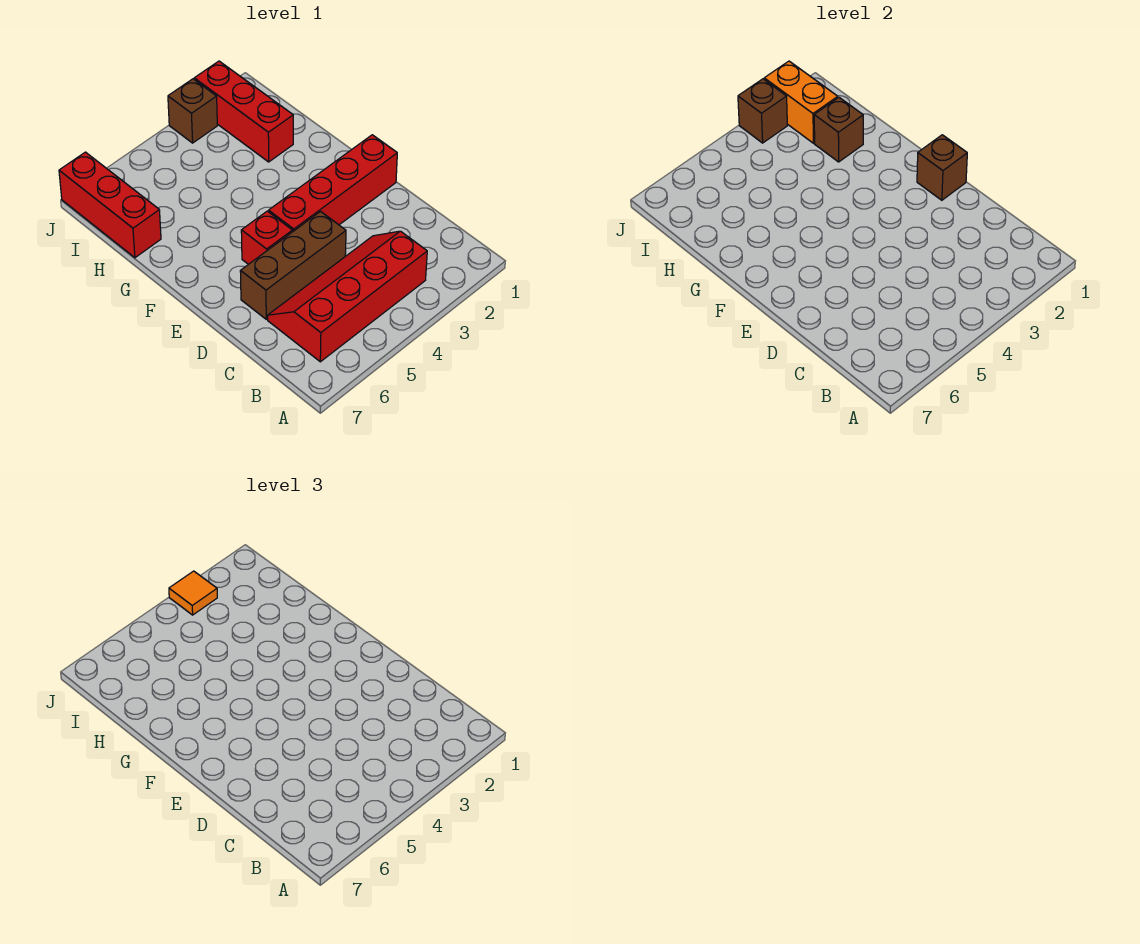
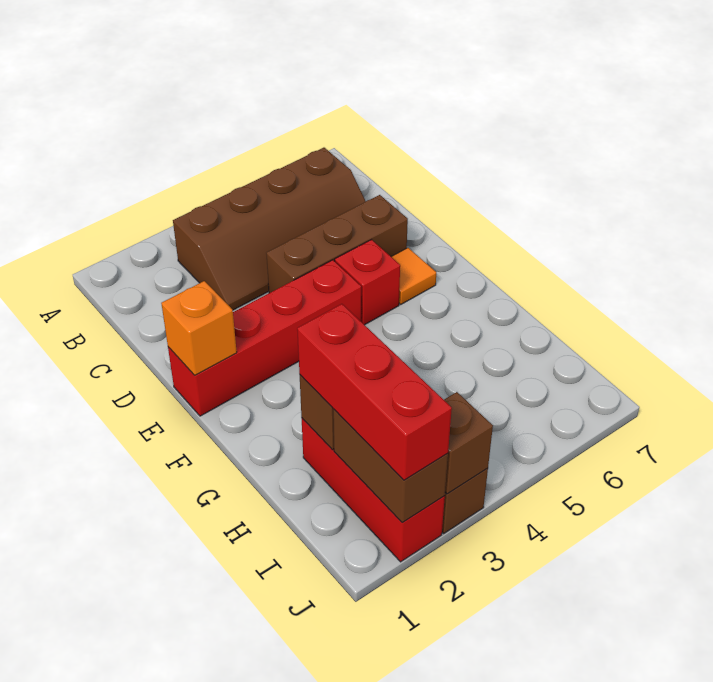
red slope B3:C6 level 1 top B -> brown slope B3:C6 level 1 top B
brown brick E1 level 2 -> orange brick E1 level 2
red brick H7:J7 level 1 -> red brick H2:J2 level 3
orange brick I2:J2 level 2 -> brown brick I2:J2 level 2
orange tile J3 level 3 -> orange tile E6 level 1

